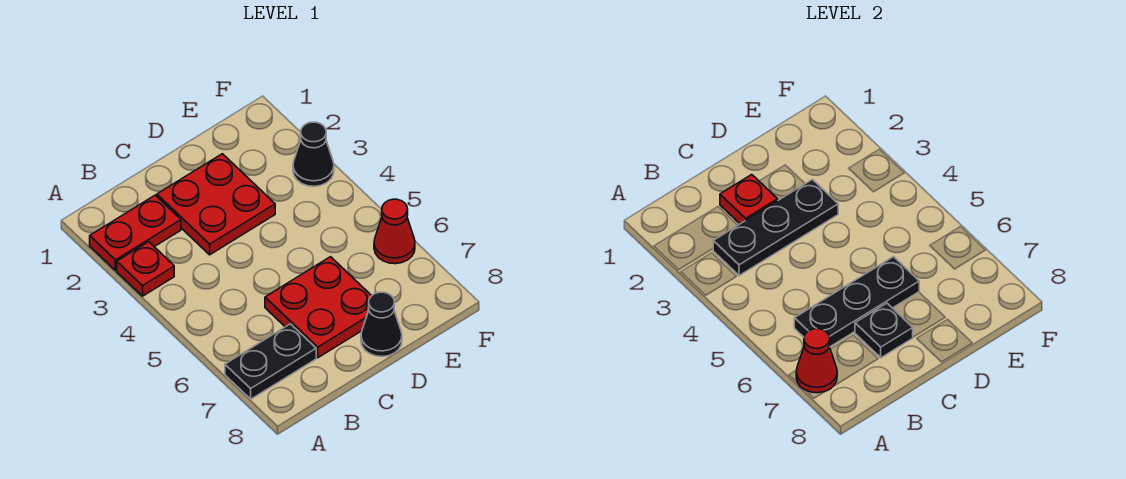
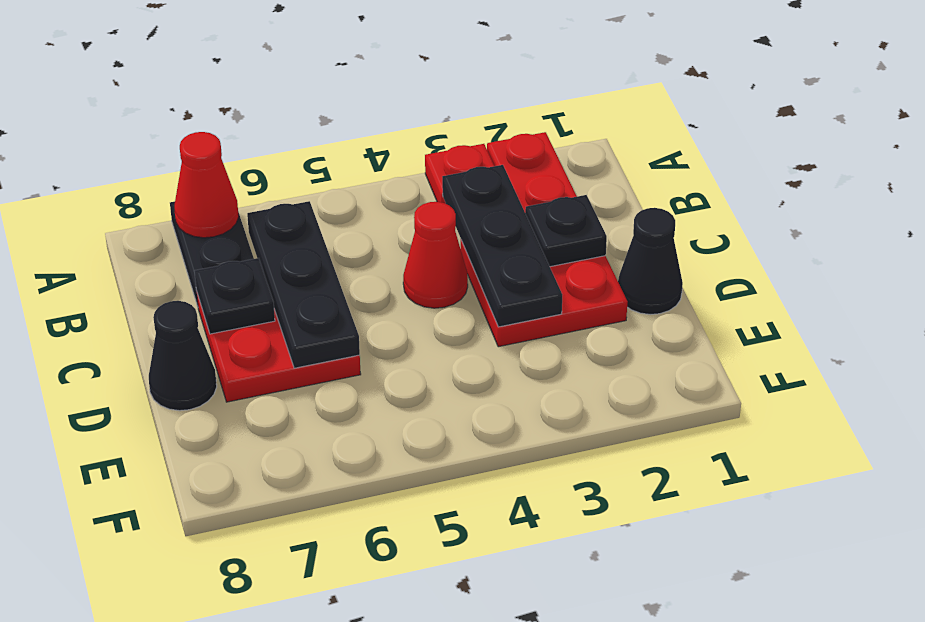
red plate C2 level 2 -> black plate C2 level 2
black cone F3 level 1 -> black cone D1 level 1
red cone F6 level 1 -> red cone C4 level 1

